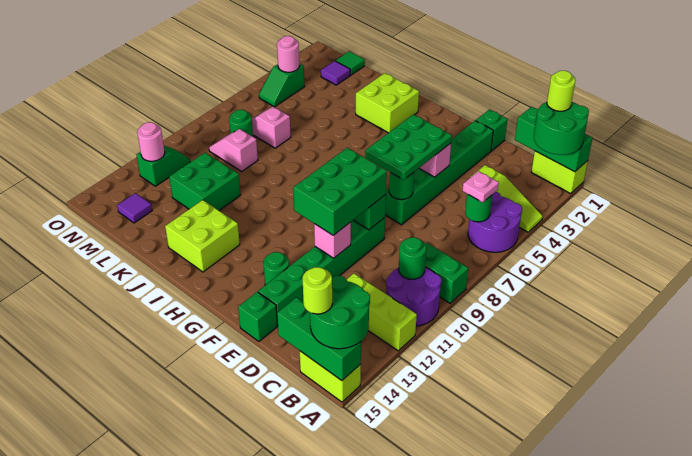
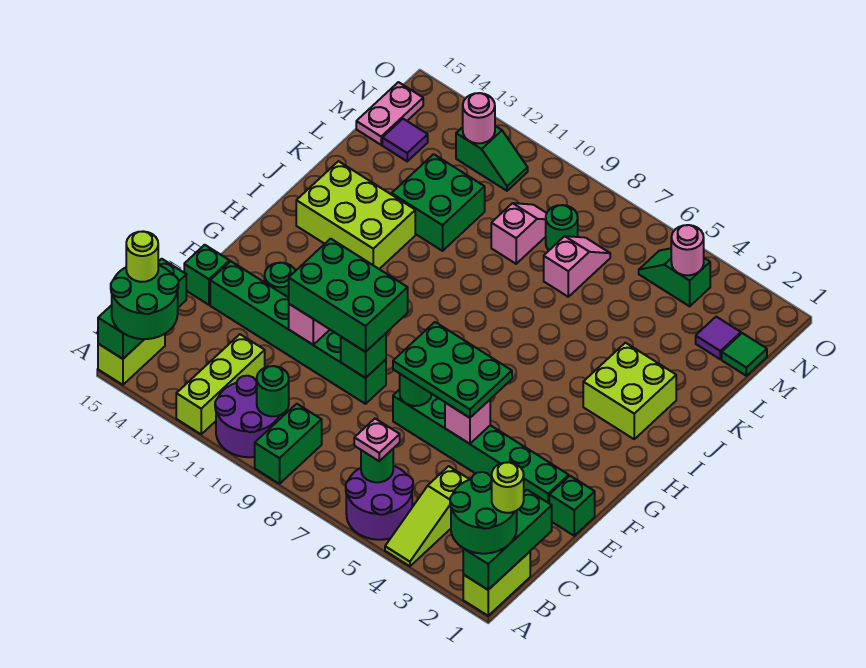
lime brick I13:J14 level 1 -> lime brick I12:J14 level 1
none -> pink plate M15:N15 level 1

